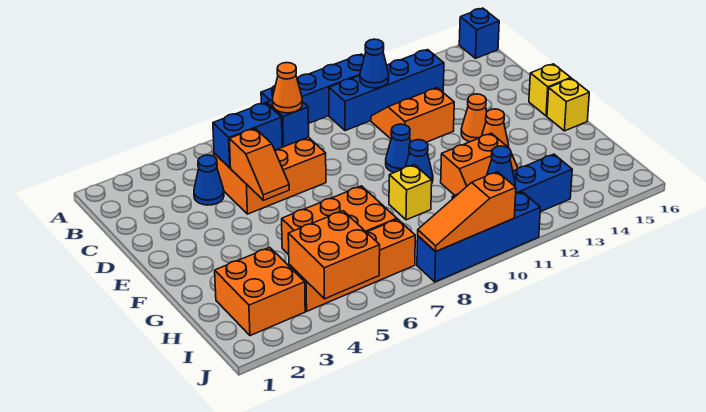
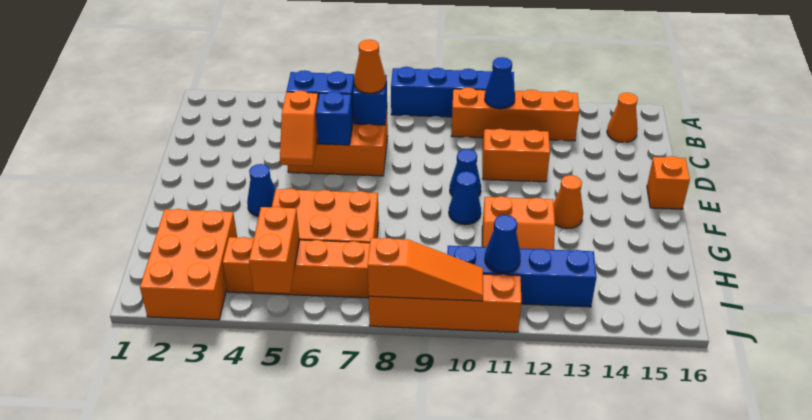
blue brick A16 level 1 -> blue brick D6 level 2
blue brick B10:B13 level 1 -> orange brick B10:B13 level 1
blue cone C4 level 1 -> blue cone F4 level 1
orange cone E13 level 1 -> orange cone B15 level 1
yellow brick E16 level 1 -> orange brick E16 level 1
yellow brick F16 level 1 -> none
yellow brick G9 level 1 -> none
orange brick H2:I3 level 1 -> orange brick H2:J3 level 1
orange brick I4:J5 level 2 -> orange brick I5:J5 level 2
blue brick J8:J11 level 1 -> orange brick J8:J11 level 1
orange slope J8:J10 level 2 top 10 -> orange slope J8:J10 level 2 top 8

